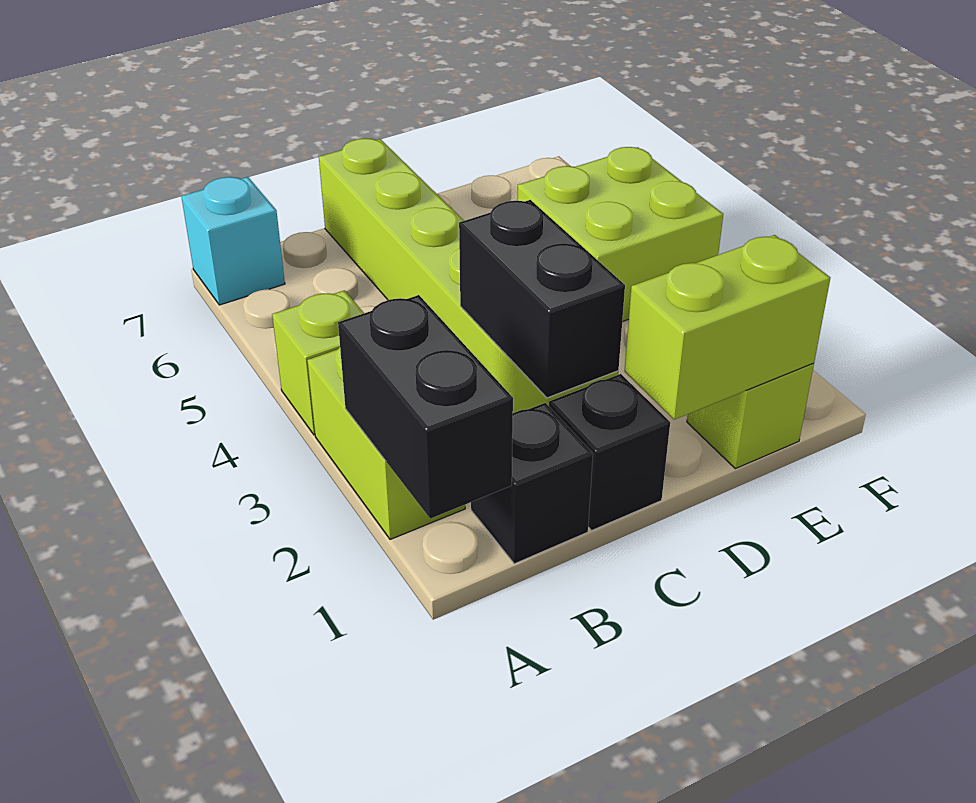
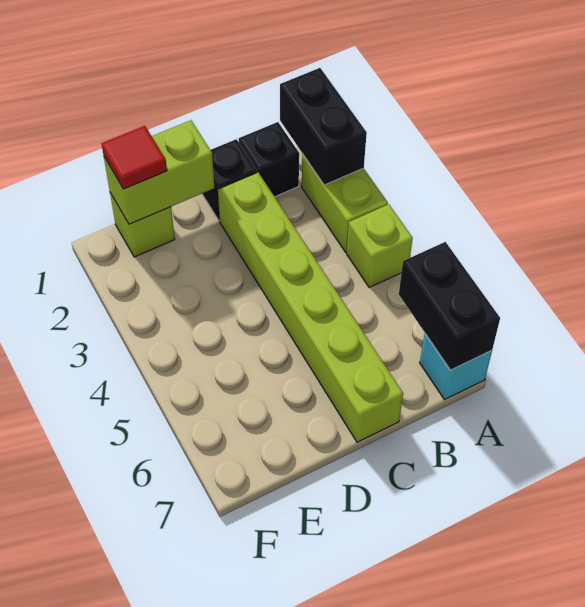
black brick C2:C3 level 2 -> black brick A6:A7 level 2
none -> red tile E1 level 3
lime brick E4:F5 level 1 -> none

